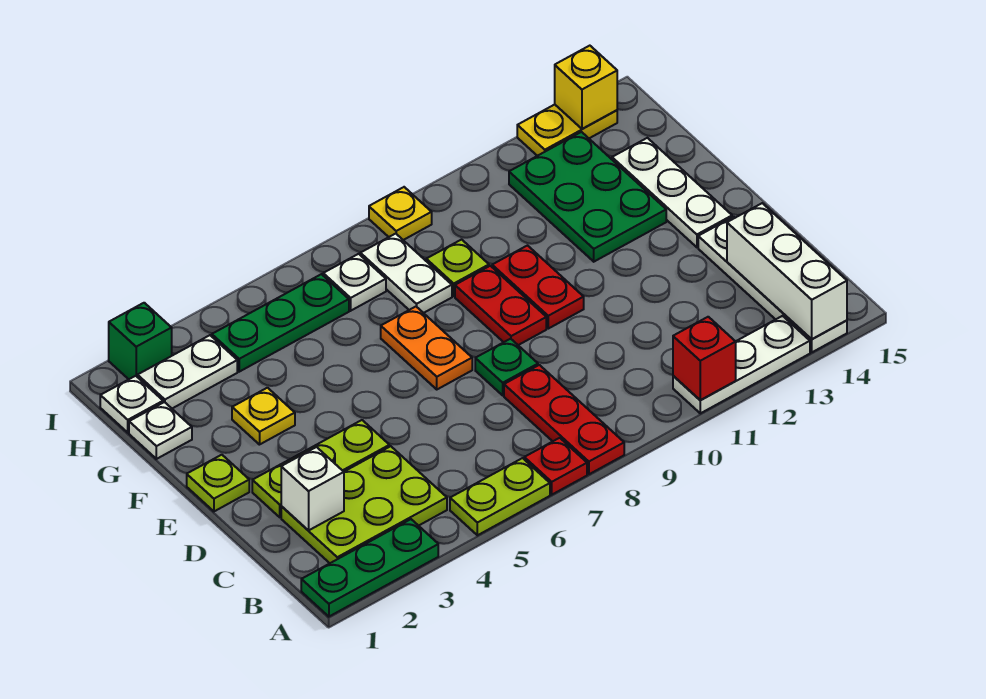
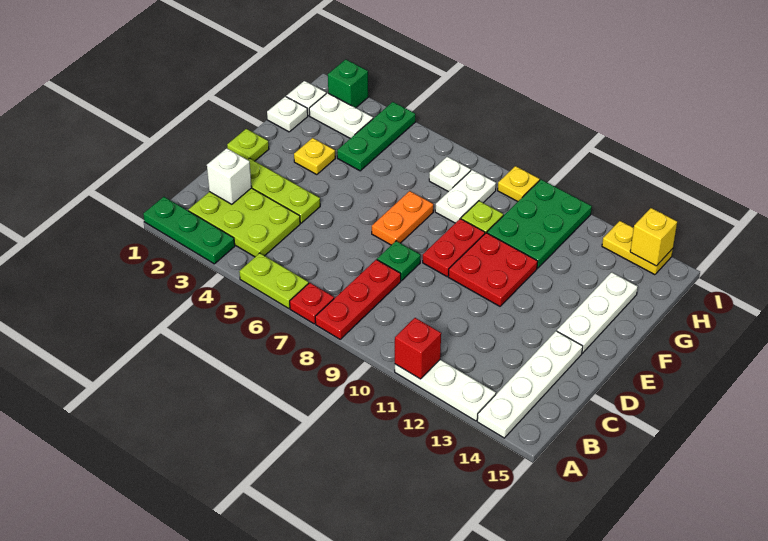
white brick A14:C14 level 2 -> none
red plate E10:F10 level 1 -> red plate E10:F11 level 1
green plate F12:H13 level 1 -> green plate G10:I11 level 1
green plate H4:H6 level 1 -> green plate G4:I4 level 1

